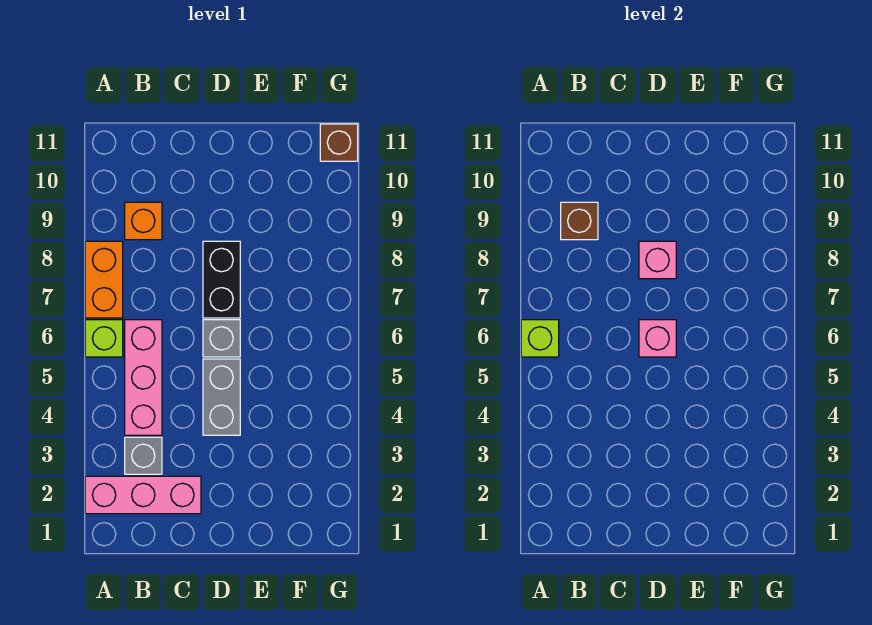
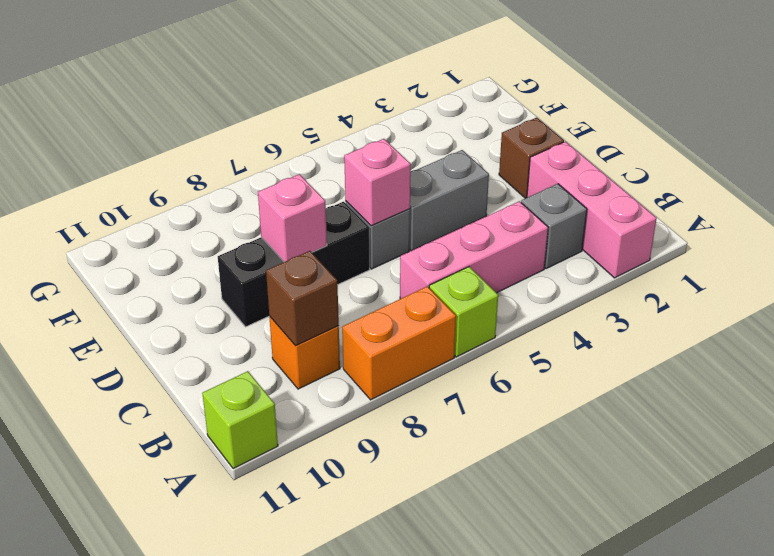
lime brick A6 level 2 -> lime brick A11 level 1
black brick D7:D8 level 1 -> black brick D7:D9 level 1
brown brick G11 level 1 -> brown brick D2 level 1

